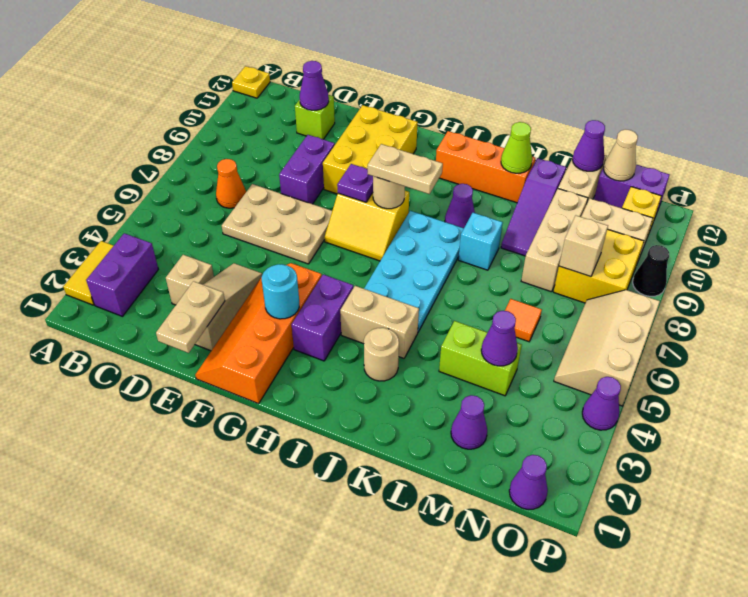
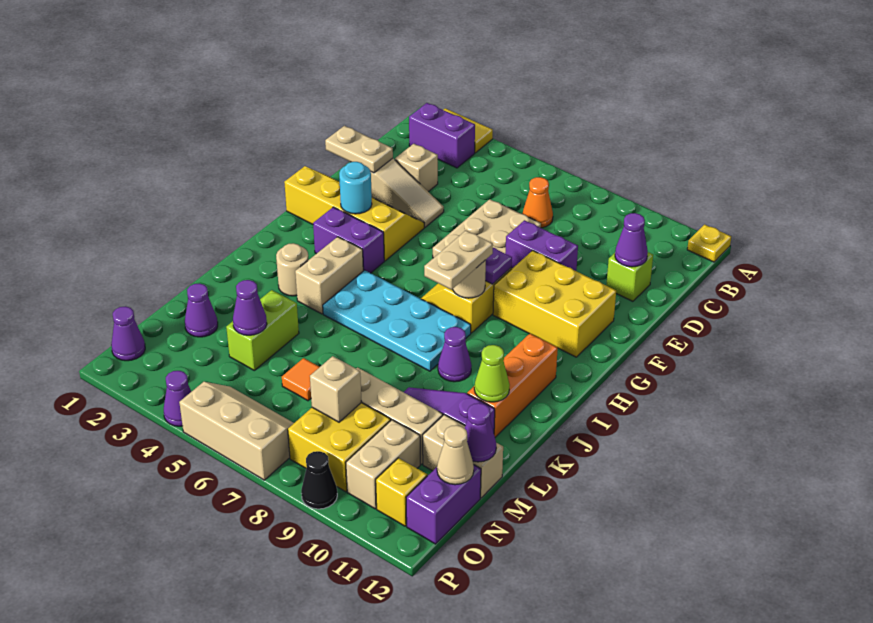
orange slope F1:G4 level 1 top G -> yellow slope F1:G4 level 1 top G
cyan brick K8 level 1 -> none

